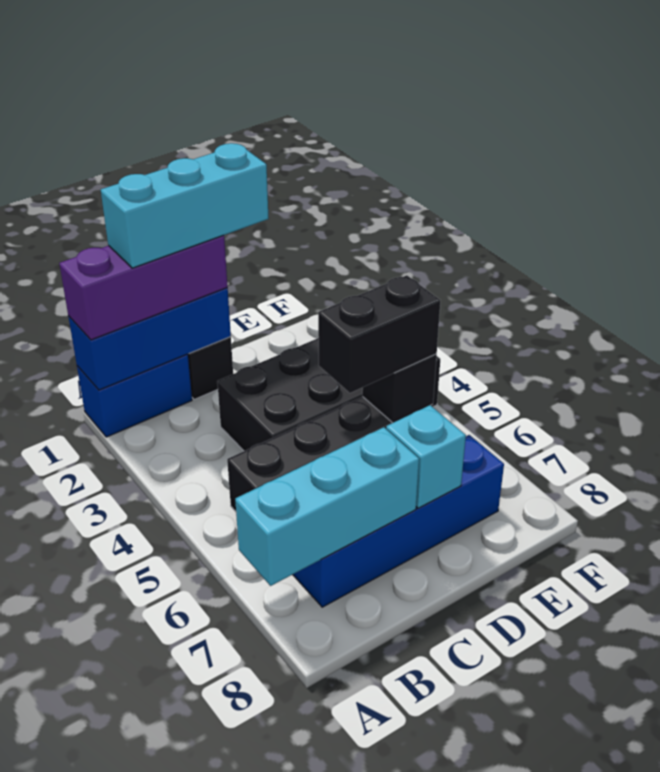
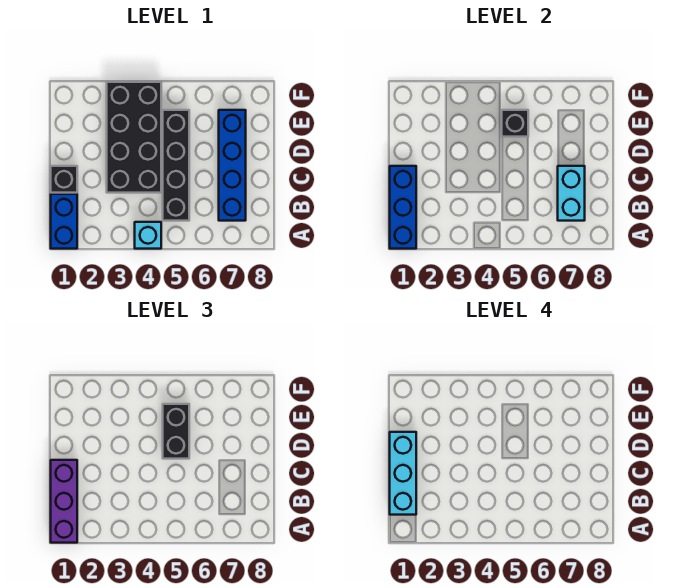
cyan brick A7:C7 level 2 -> cyan brick B7:C7 level 2
cyan brick D7 level 2 -> cyan brick A4 level 1

